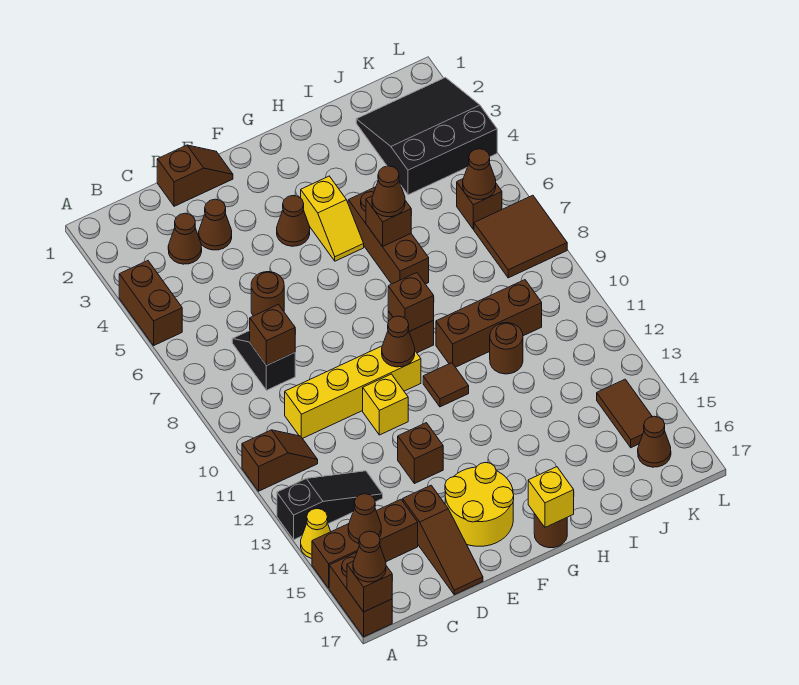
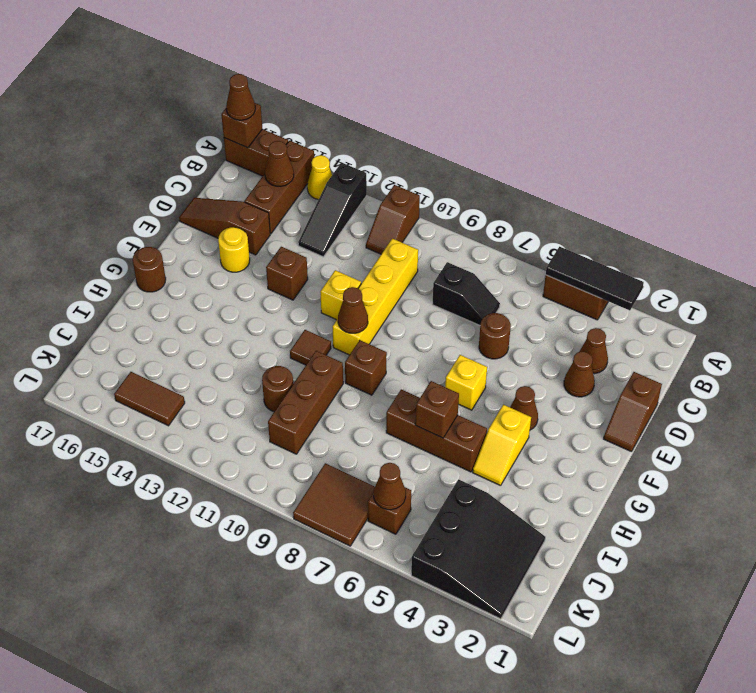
none -> black tile A3:A5 level 2
brown brick C8 level 2 -> none
yellow round brick E15:F16 level 1 -> yellow round brick E15 level 1
yellow slope G4:G5 level 1 top 4 -> yellow slope G4:H4 level 1 top G
brown brick G9 level 2 -> none
yellow brick G17 level 2 -> yellow brick F6 level 1
brown cone H6 level 3 -> none
brown cone K16 level 1 -> none

